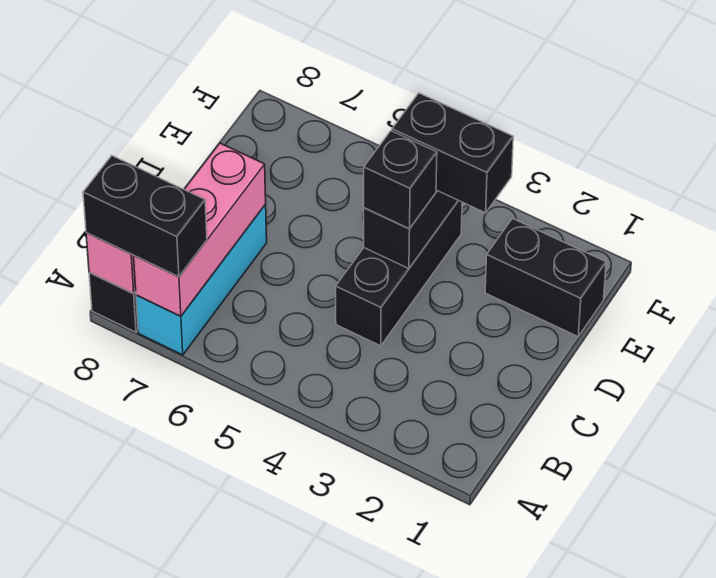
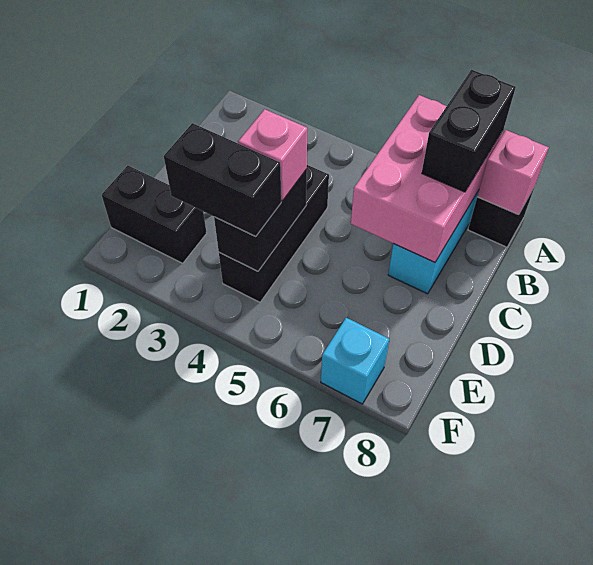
pink brick A7:C7 level 2 -> pink brick A6:C7 level 2
black brick A7:A8 level 3 -> black brick A7:B7 level 3
black brick D4 level 3 -> pink brick D4 level 3
none -> cyan brick F7 level 1

